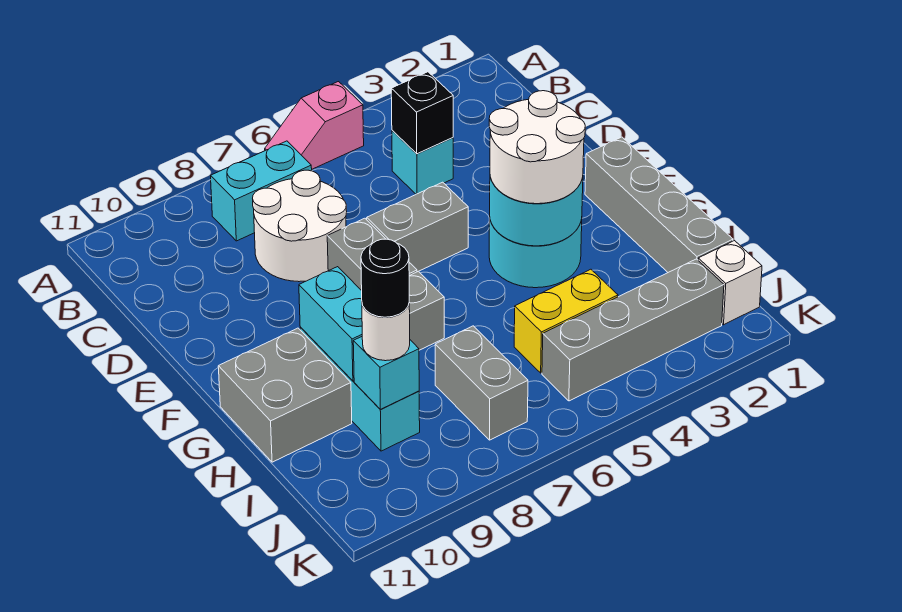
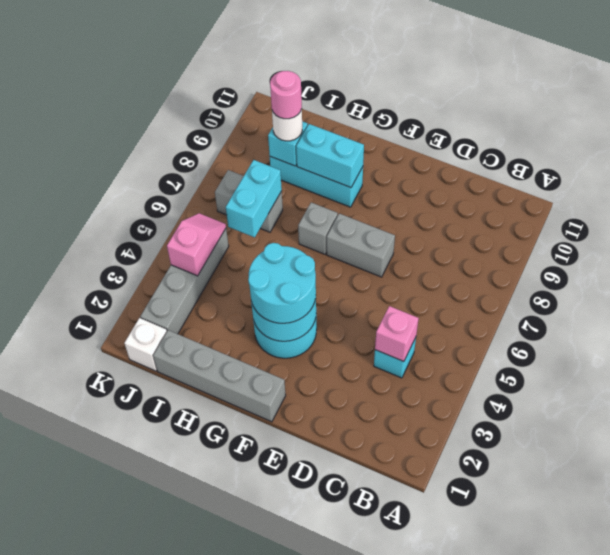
pink slope A5:A6 level 1 top 5 -> pink slope J4:J5 level 2 top 4
cyan brick B7:B8 level 1 -> cyan brick I6:I7 level 2
black brick C4 level 2 -> pink brick C4 level 2
white round brick C7:D8 level 1 -> none
grey brick E5:E6 level 1 -> none
white round brick F3:G4 level 3 -> cyan round brick F3:G4 level 3
grey brick G10:H11 level 1 -> none
yellow brick I4:I5 level 1 -> none
black round brick I9 level 4 -> pink round brick I9 level 4

